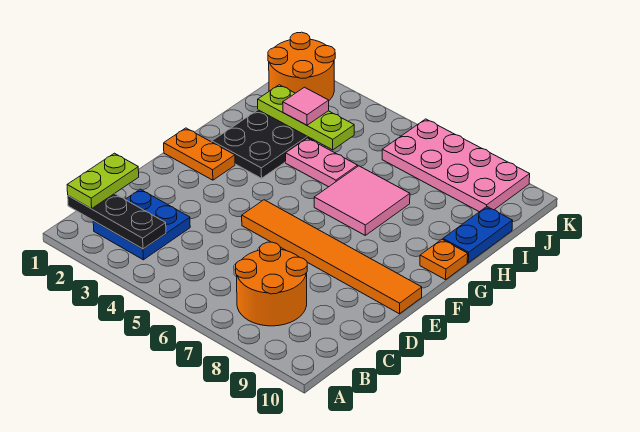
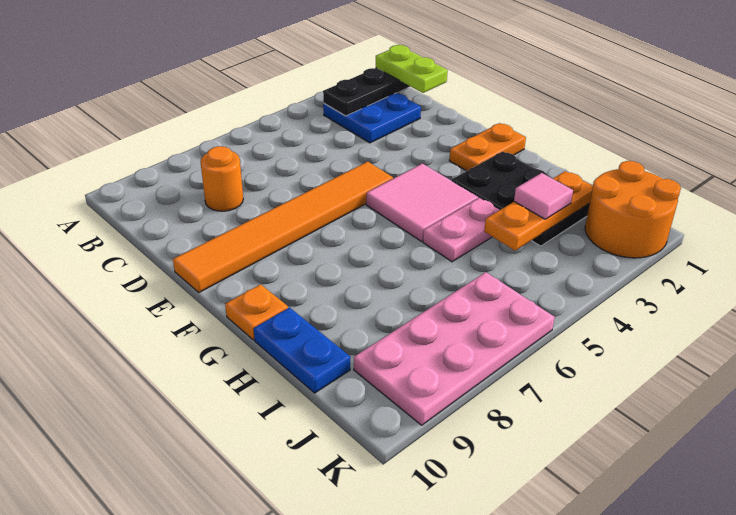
orange round brick B7:C8 level 1 -> orange round brick C8 level 1
pink tile G6:H7 level 1 -> pink tile F4:G5 level 1
lime plate I2:I4 level 2 -> orange plate I2:I4 level 2

